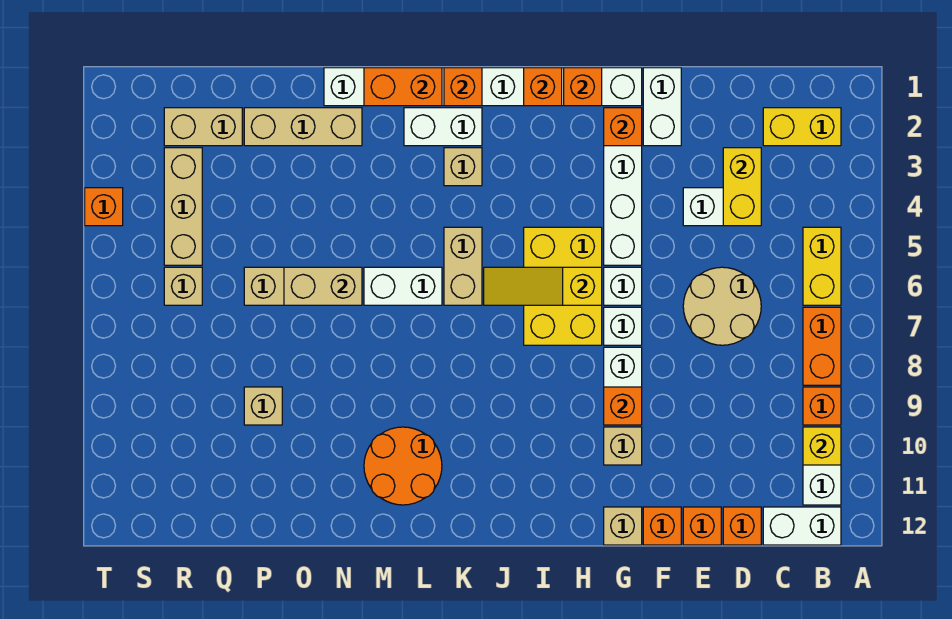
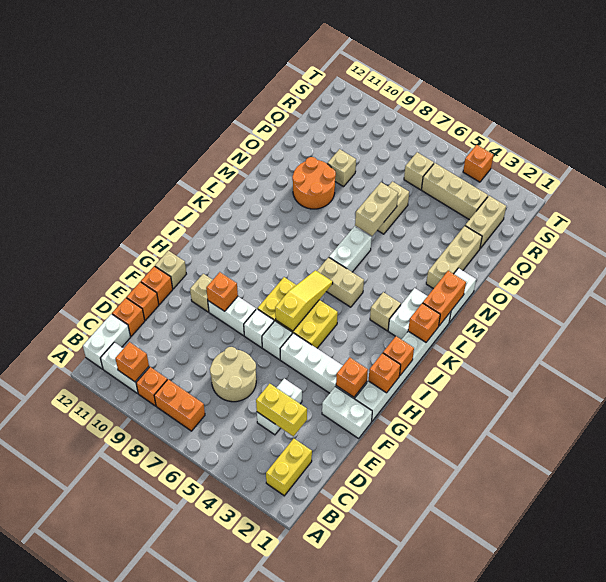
yellow brick B5:B6 level 1 -> none
yellow brick B10 level 2 -> orange brick B10 level 2
orange round brick L10:M11 level 1 -> orange round brick N9:O10 level 1

